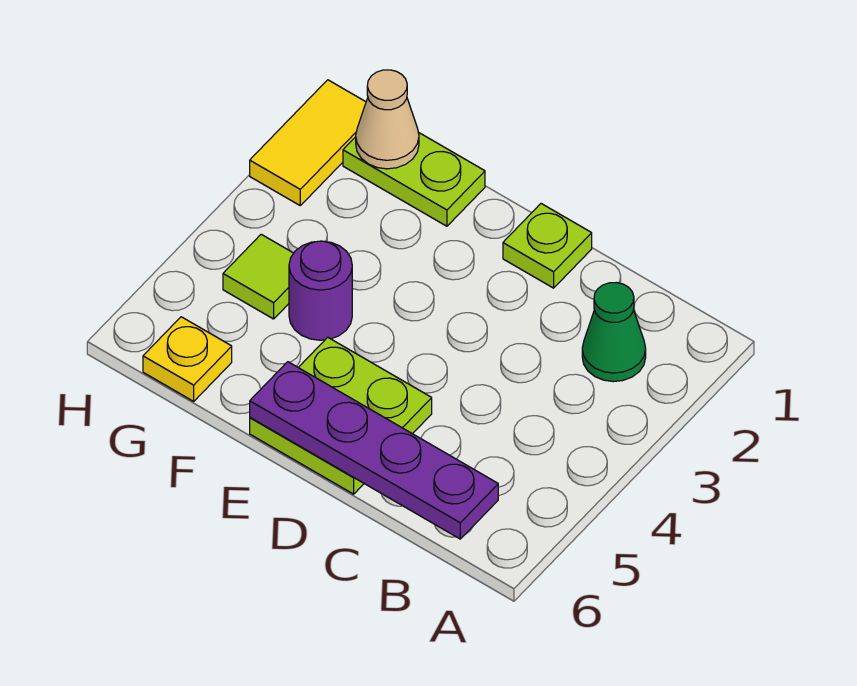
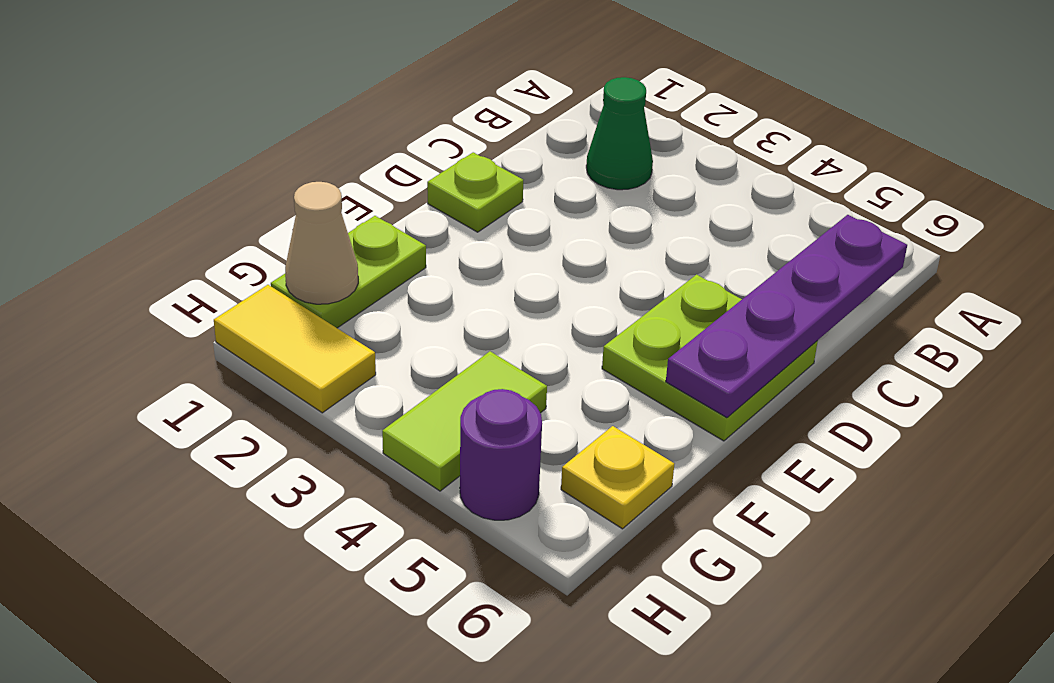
purple round brick F4 level 1 -> purple round brick H5 level 1
lime tile G4 level 1 -> lime tile G4:H4 level 1

